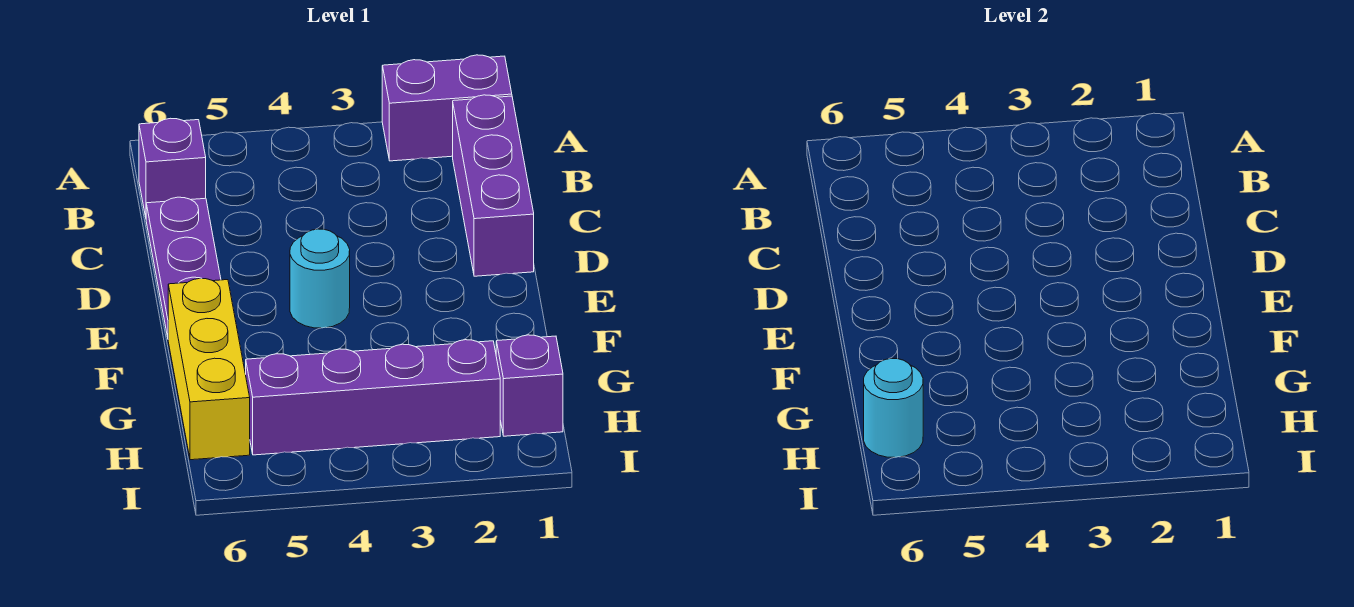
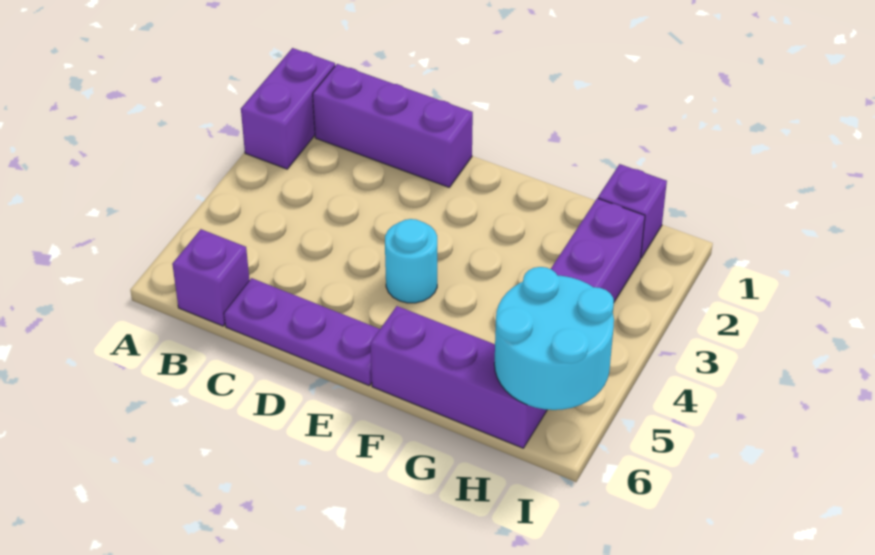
yellow brick F6:H6 level 1 -> purple brick F6:H6 level 1
cyan round brick H6 level 2 -> cyan round brick H5:I6 level 2

